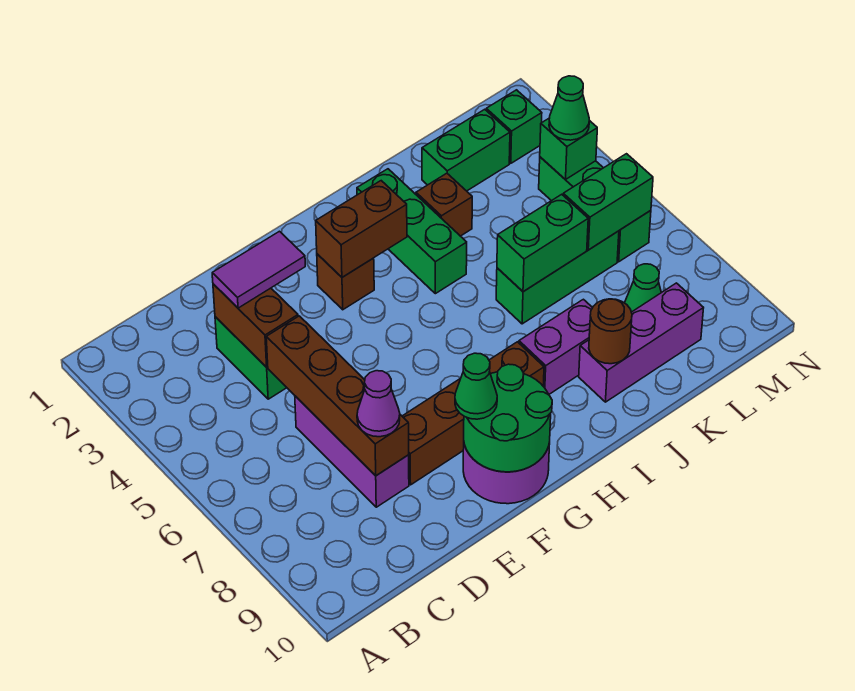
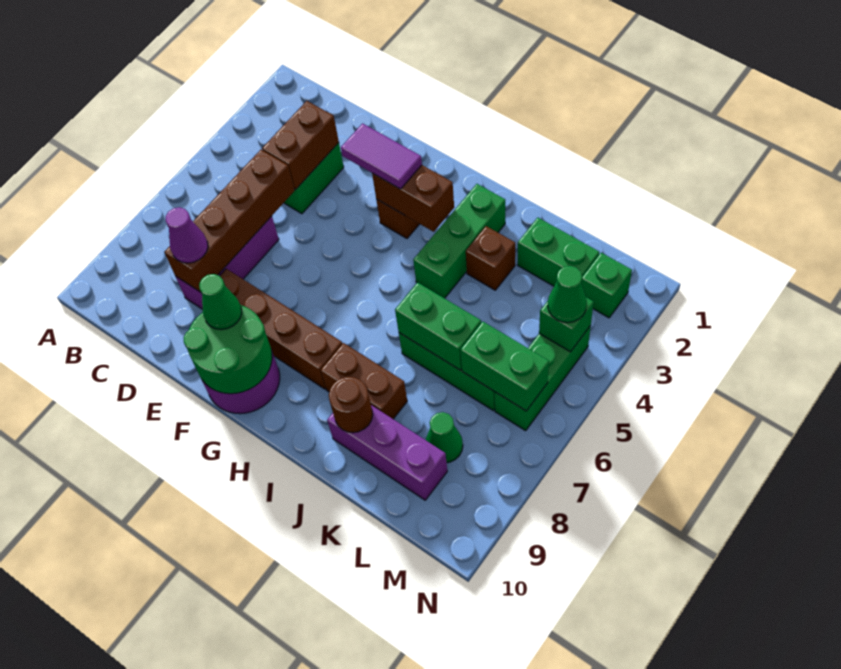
purple tile D3:E3 level 3 -> purple tile F3:G3 level 3
purple brick I8:J8 level 1 -> brown brick I8:J8 level 1

